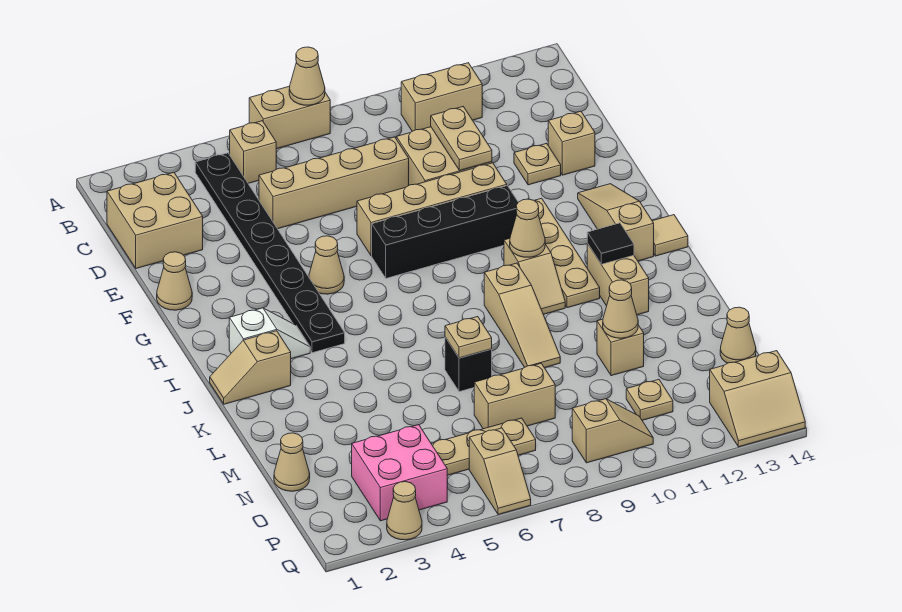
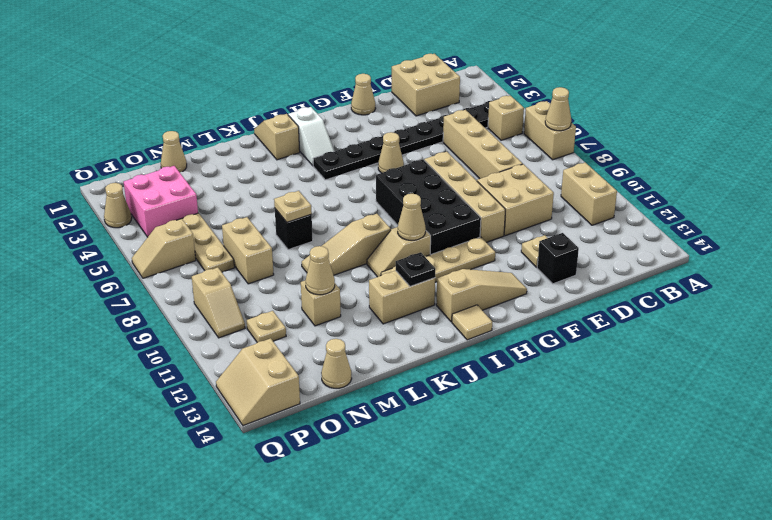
tan plate D10:E10 level 2 -> none
tan brick E13 level 1 -> black brick E13 level 1
black brick G7:G10 level 1 -> black brick G7:H10 level 1
black tile J12 level 2 -> black plate J12 level 2

